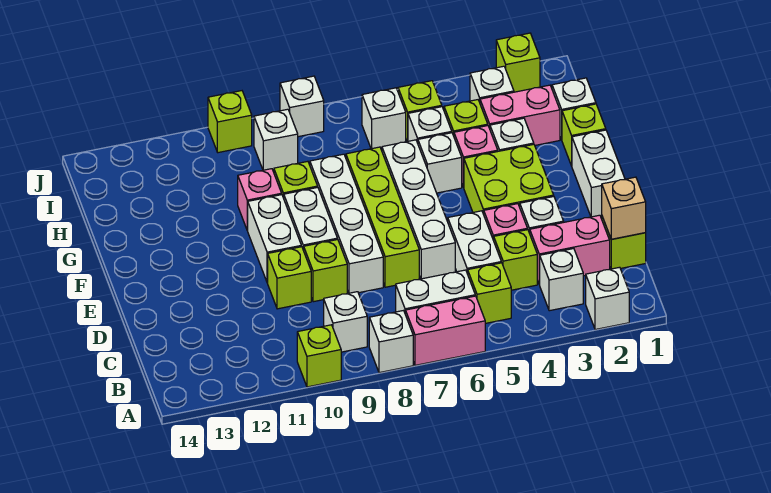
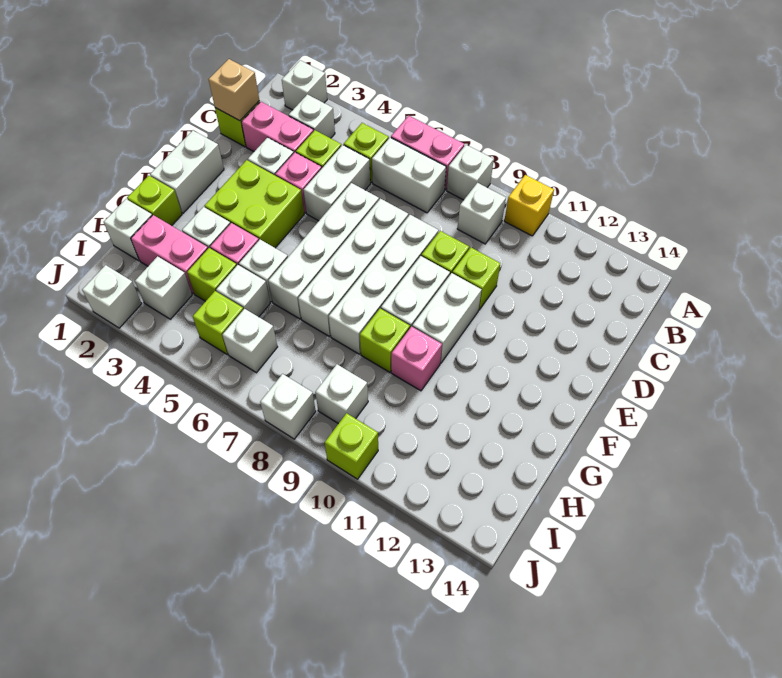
lime brick A10 level 1 -> yellow brick A10 level 1
lime brick D7:G7 level 1 -> white brick D7:G7 level 1
lime brick J2 level 1 -> white brick J2 level 1

